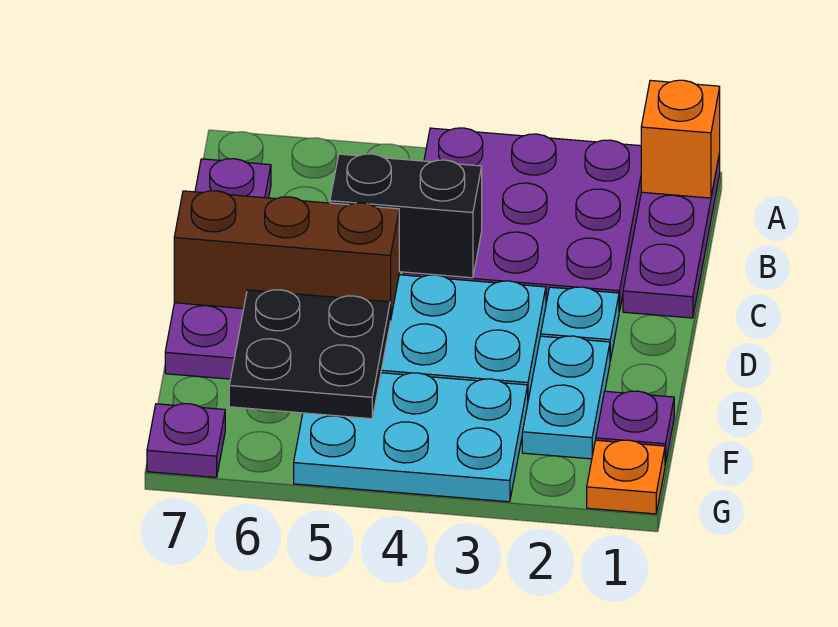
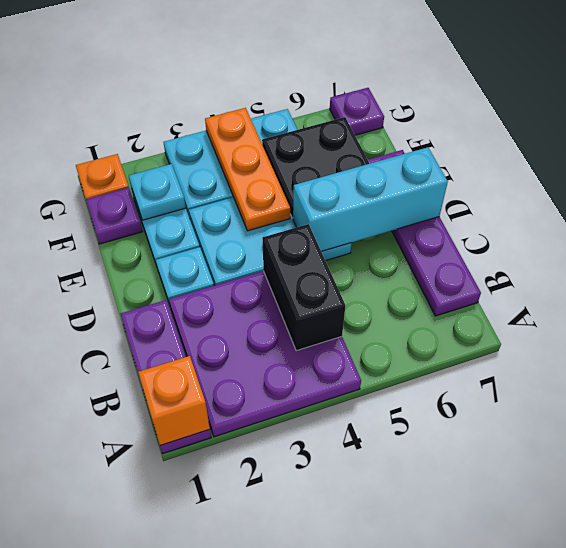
black brick C4:C5 level 2 -> black brick B4:C4 level 2
brown brick D5:D7 level 2 -> cyan brick D5:D7 level 2
none -> orange plate E4:G4 level 2
none -> cyan plate F2 level 2

